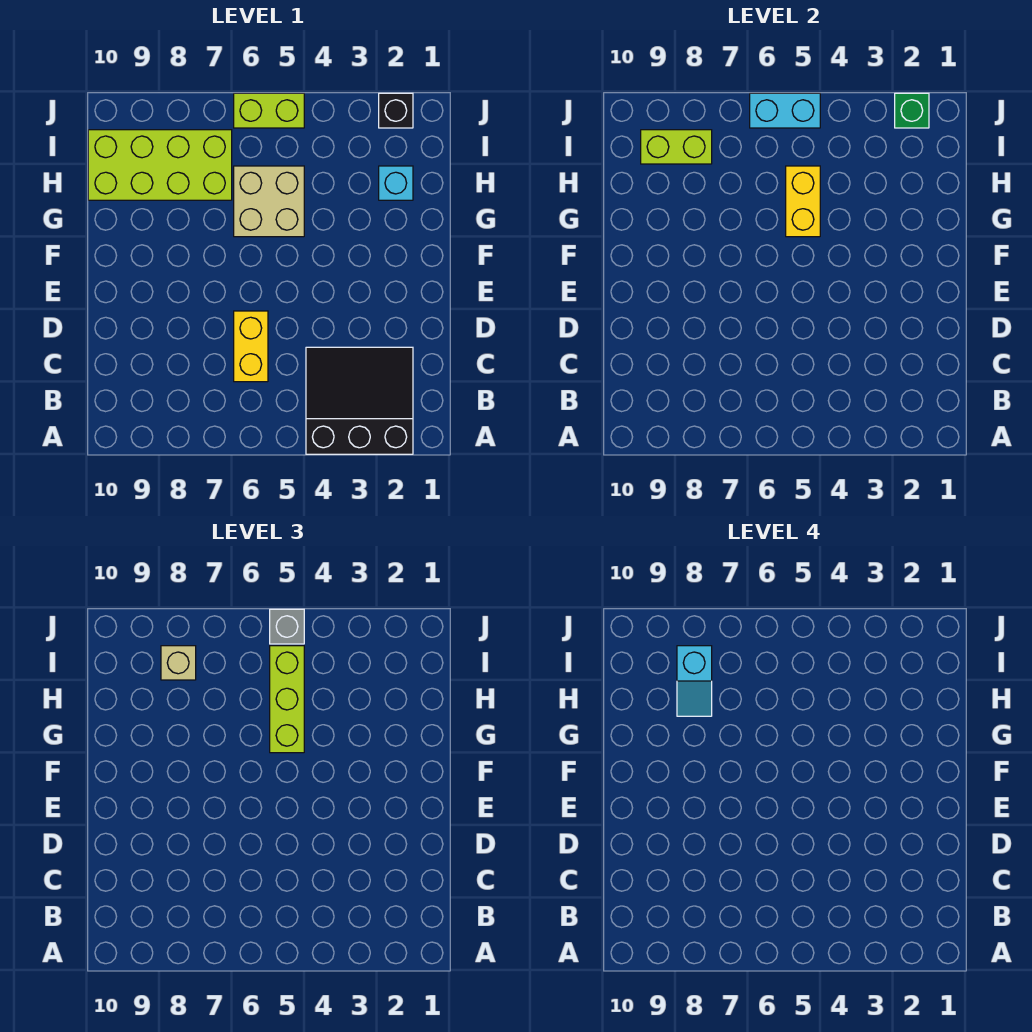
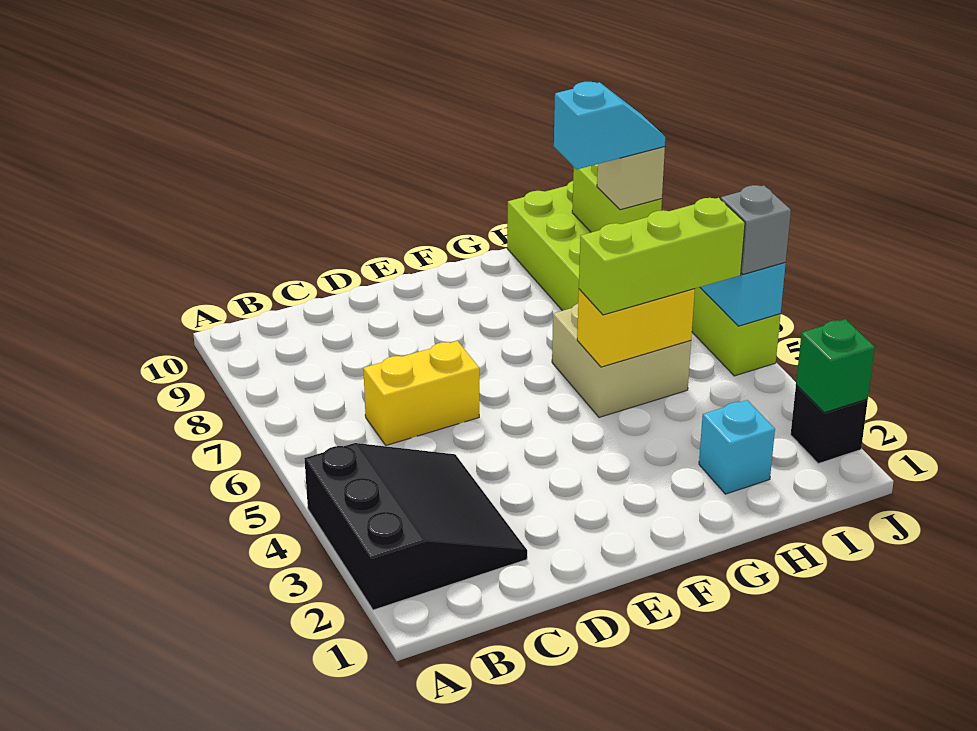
cyan slope H8:I8 level 4 top I -> cyan slope H8:I8 level 4 top H

